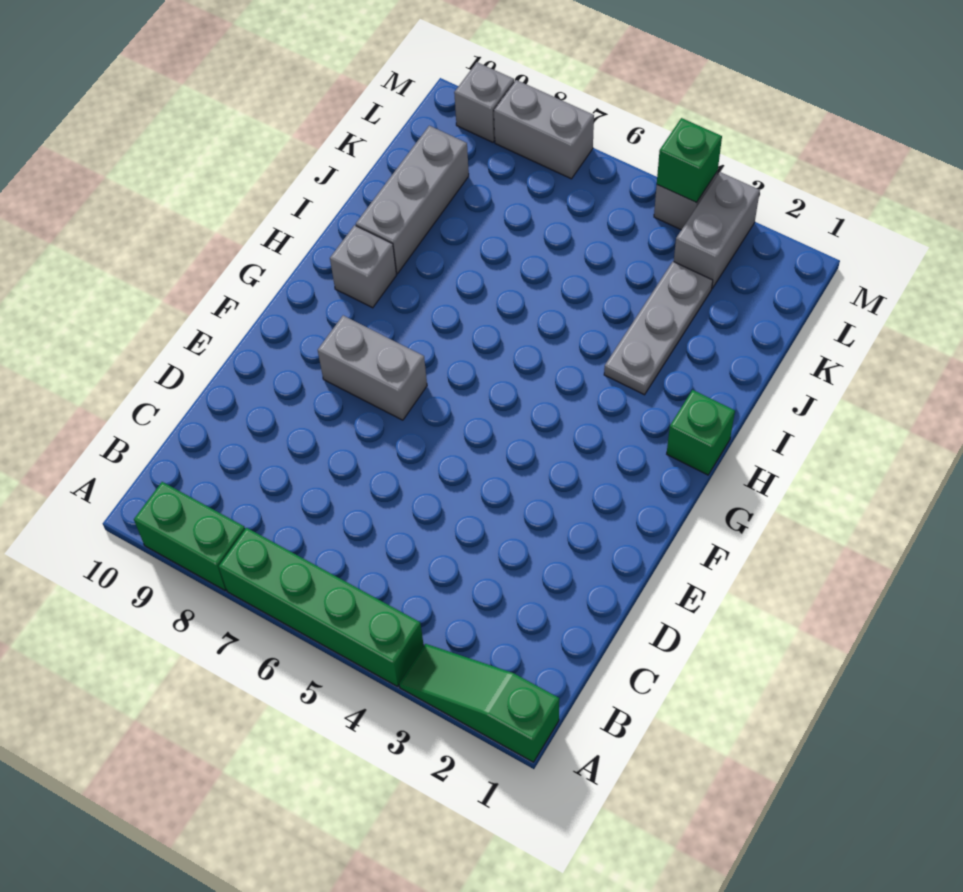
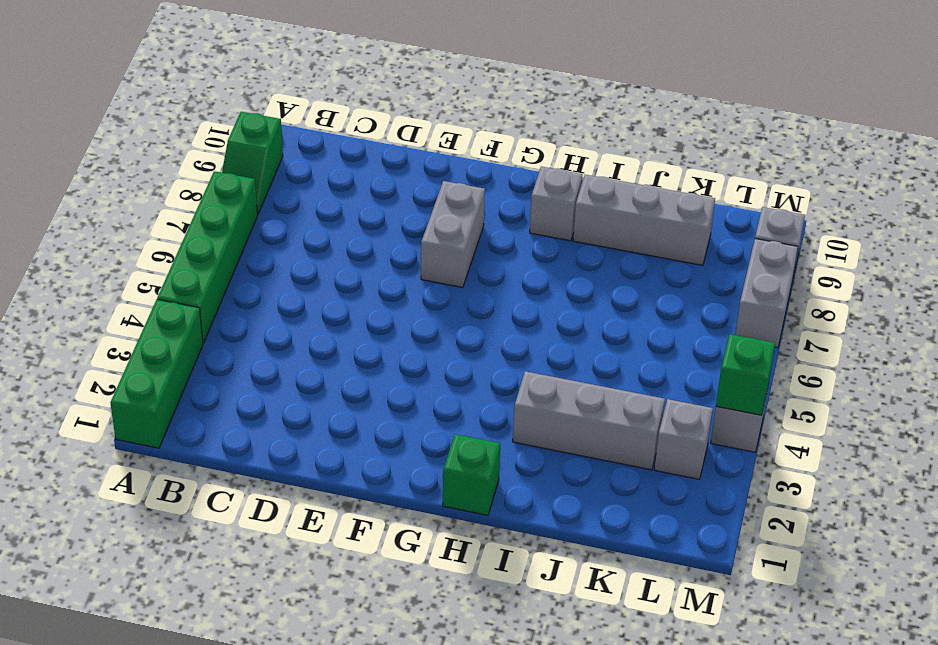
green slope A1:A3 level 1 top 1 -> green brick A1:A3 level 1
green brick A8:A9 level 1 -> green slope A8:A9 level 1 top 9
grey plate I3:K3 level 1 -> grey brick I3:K3 level 1
grey brick L3:M3 level 1 -> grey brick L3 level 1

